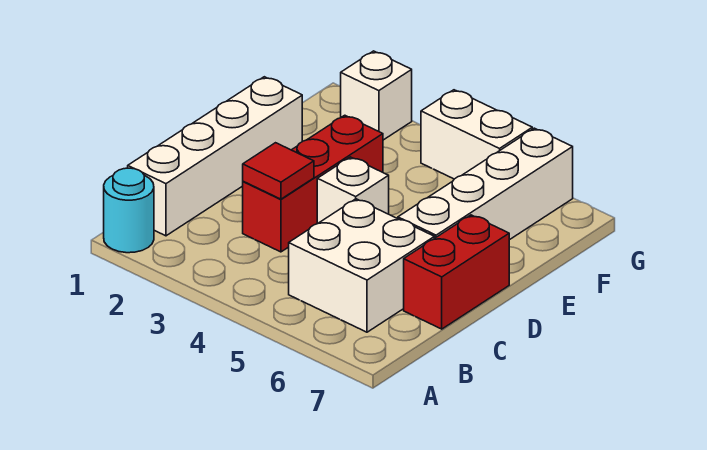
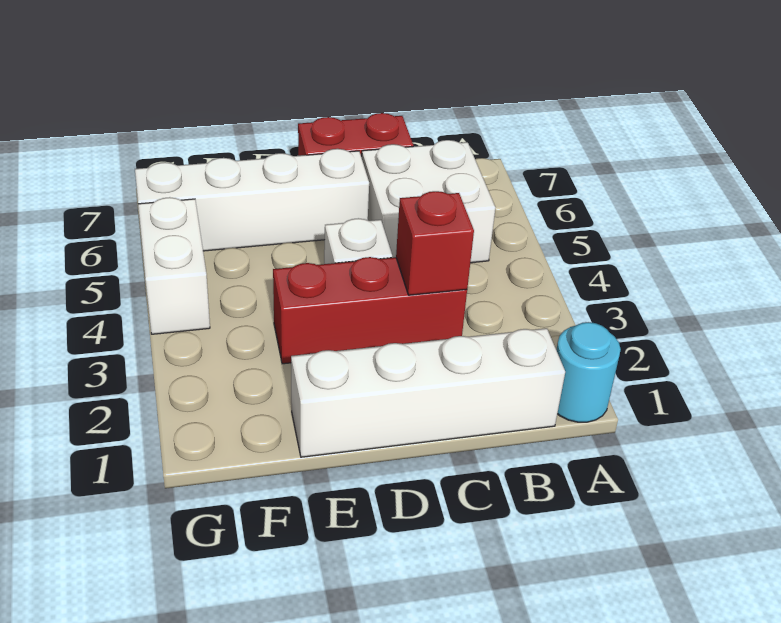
red tile C3 level 2 -> red brick C3 level 2
white brick G2 level 1 -> none

